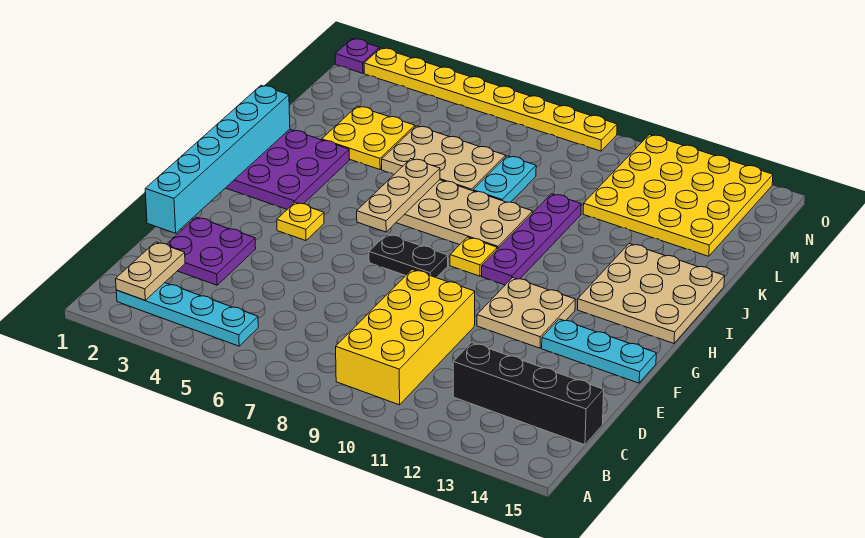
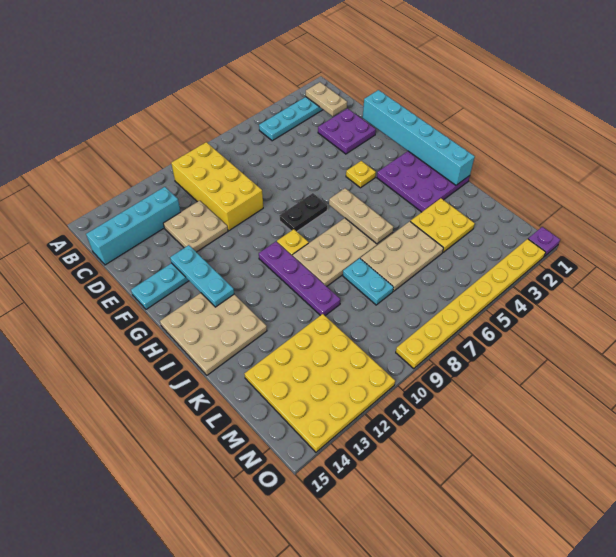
black brick C12:C15 level 1 -> cyan brick C12:C15 level 1
tan plate F11:G12 level 1 -> tan plate D11:E12 level 1
none -> cyan plate F13:H13 level 2

